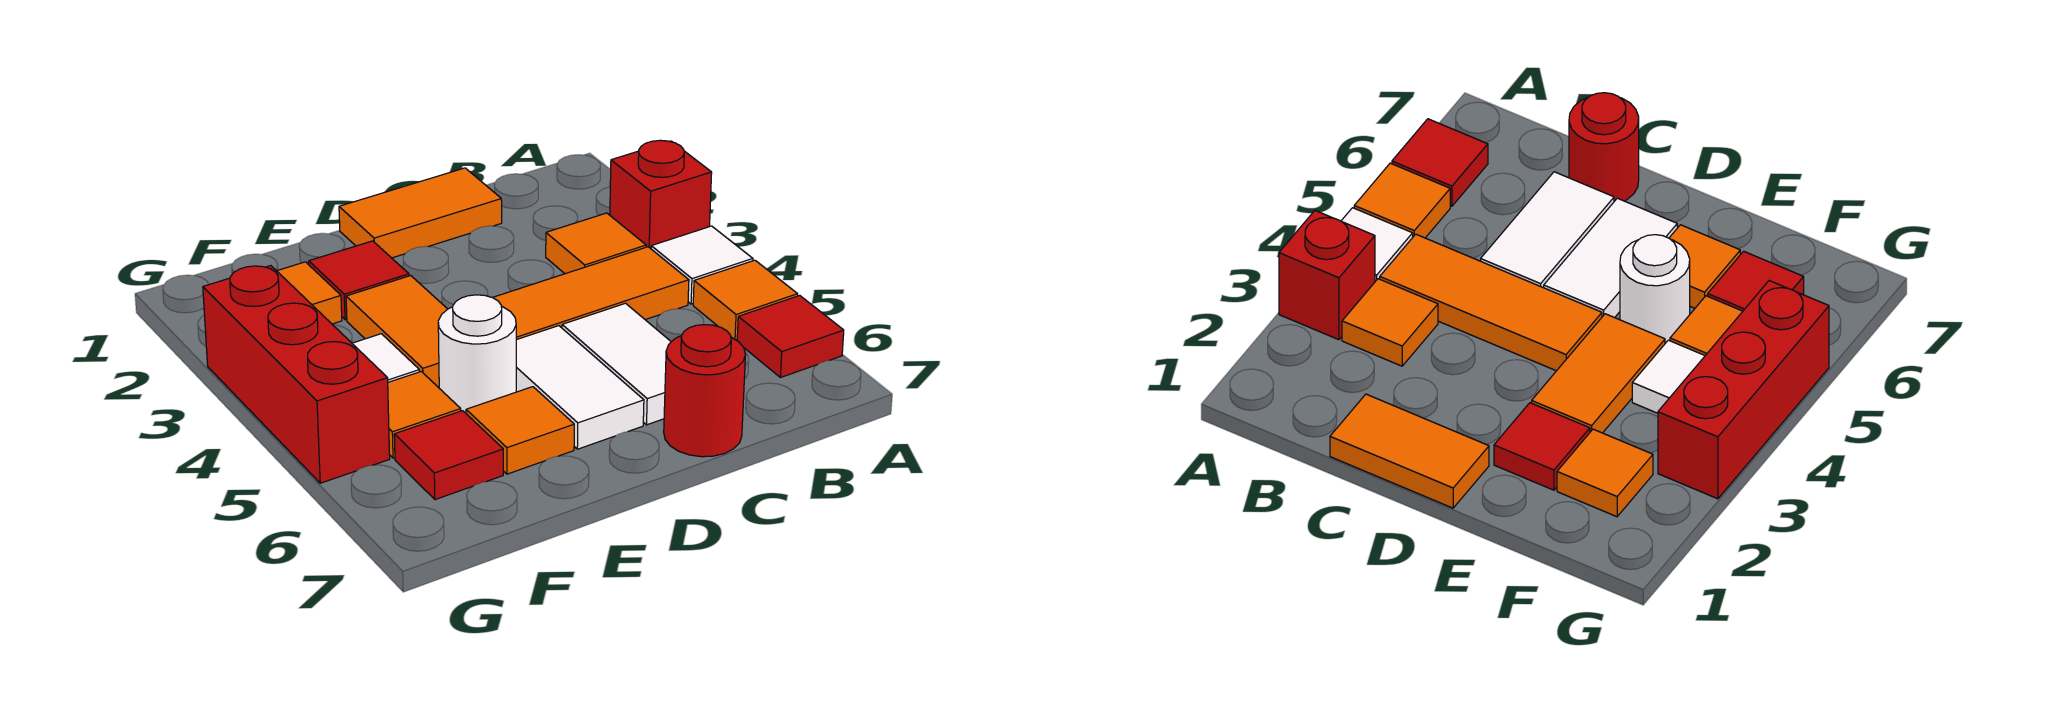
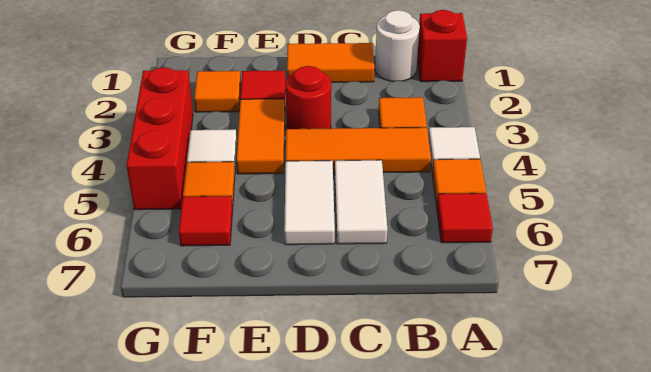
red brick A3 level 1 -> red brick A1 level 1
red round brick C7 level 1 -> red round brick D3 level 1
white round brick E5 level 1 -> white round brick B1 level 1
orange tile E6 level 1 -> none

